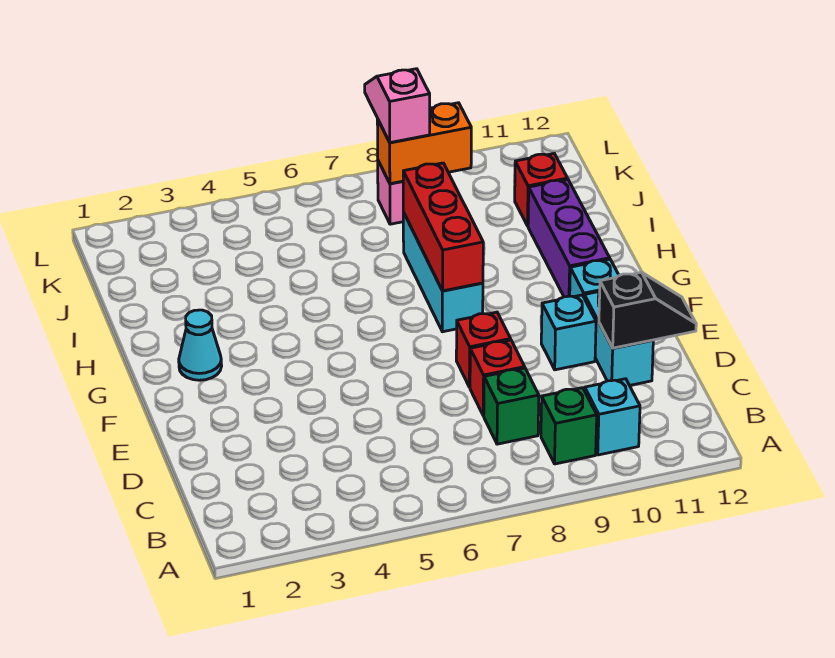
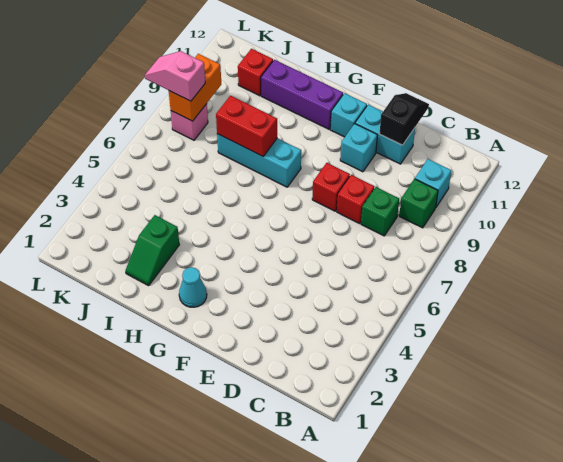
red brick G8:I8 level 2 -> red brick H8:I8 level 2
none -> green slope I2:I3 level 1 top 3

